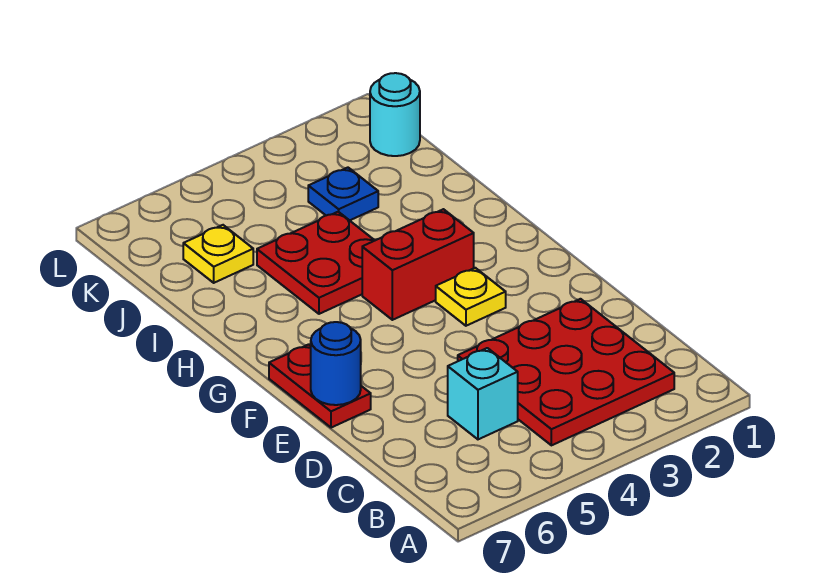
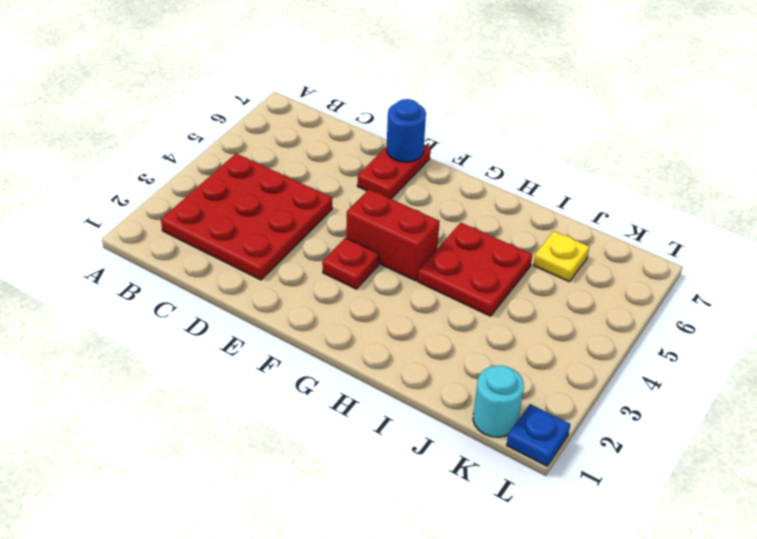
cyan brick C5 level 1 -> none
red plate E7:F7 level 1 -> red plate E6:E7 level 1
yellow plate F3 level 1 -> red plate F3 level 1
red brick G3:G4 level 1 -> red brick F4:G4 level 1
blue plate J3 level 1 -> blue plate L1 level 1

